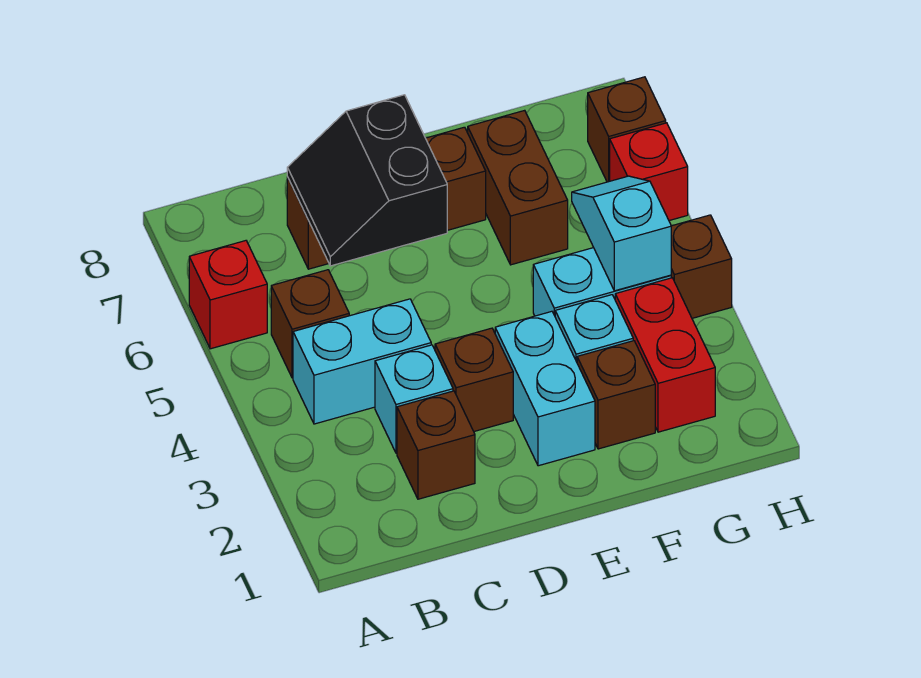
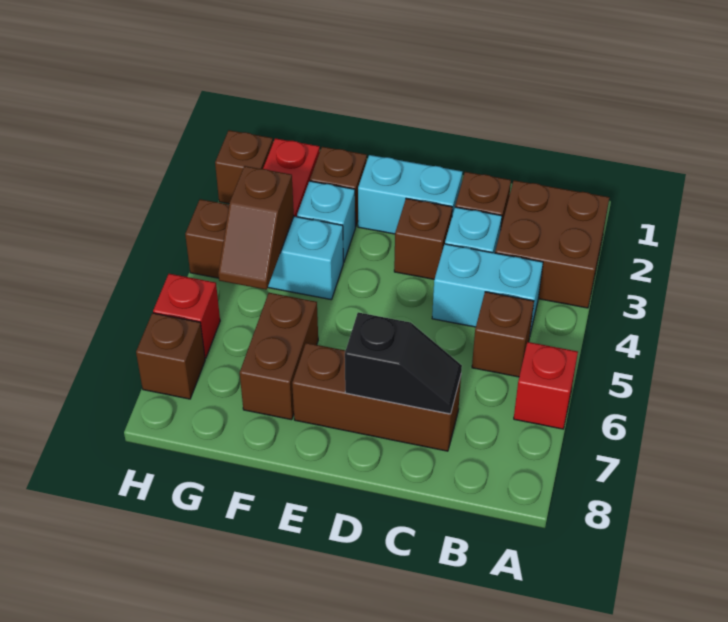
none -> brown brick A2:B3 level 1
black slope C6:D7 level 2 top D -> black slope C7:D7 level 2 top D
cyan brick E2:E3 level 1 -> cyan brick D2:E2 level 1
cyan slope G4:G5 level 2 top 4 -> brown slope G4:G5 level 2 top 4
none -> brown brick H2 level 1

